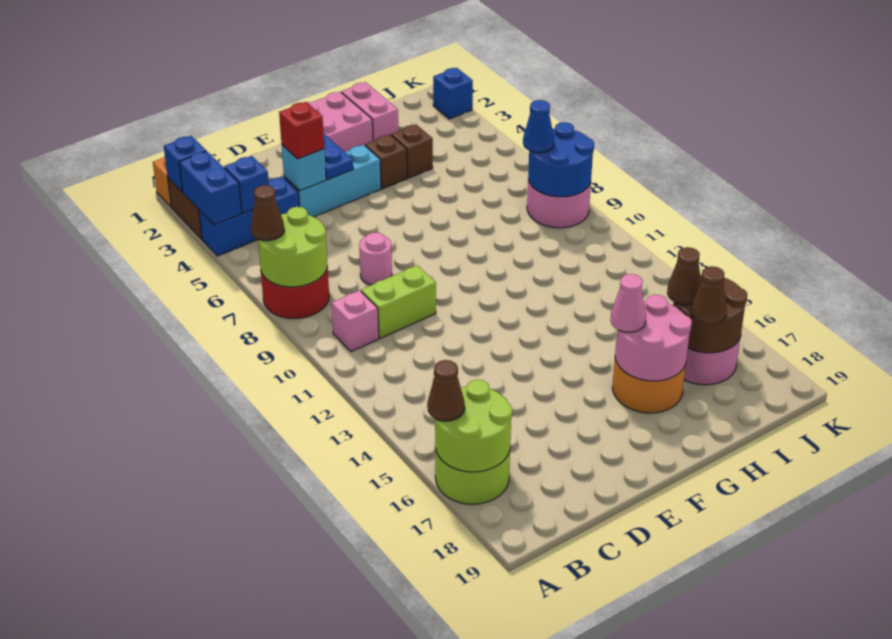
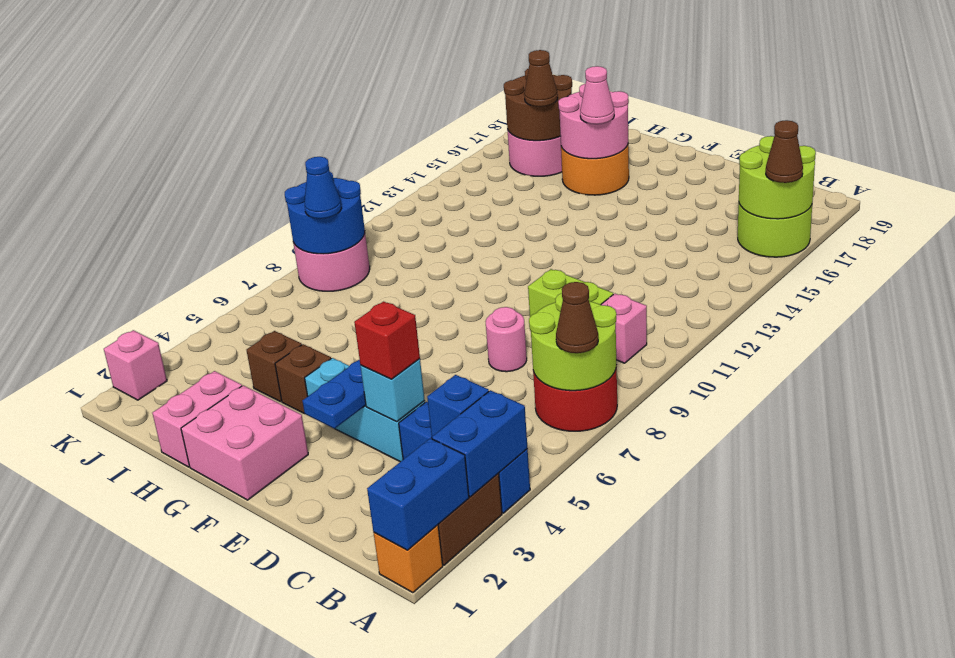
blue brick A2 level 2 -> blue brick A1:A2 level 2
brown cone I17 level 3 -> none
blue brick K2 level 1 -> pink brick K2 level 1

